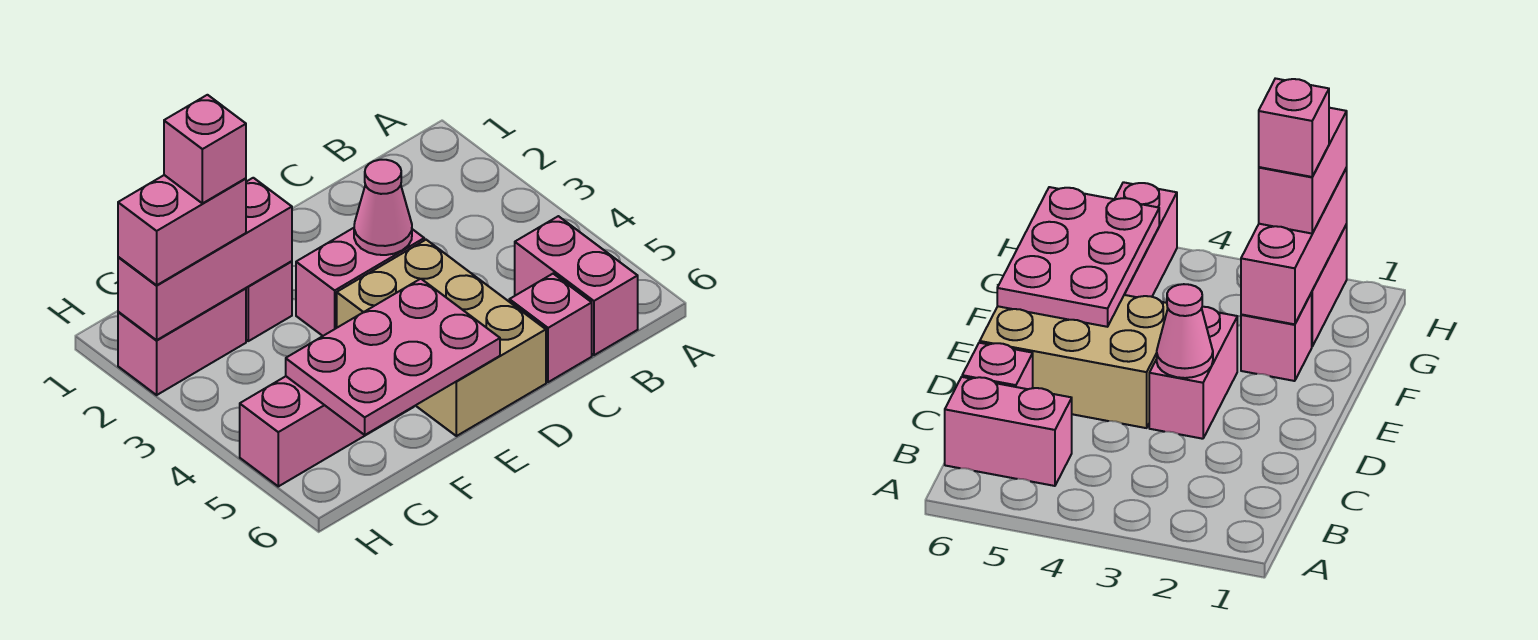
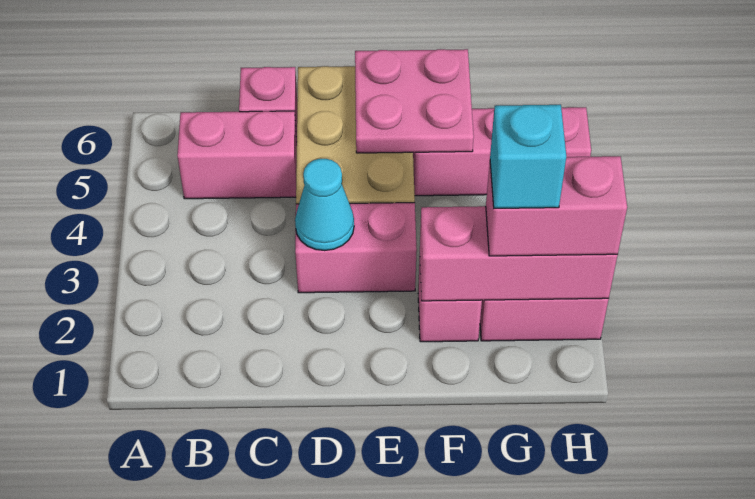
pink brick B5:B6 level 1 -> pink brick B5:C5 level 1
pink cone D3 level 2 -> cyan cone D3 level 2
pink plate E5:G6 level 2 -> pink plate E5:F6 level 2
pink brick G2 level 4 -> cyan brick G2 level 4

